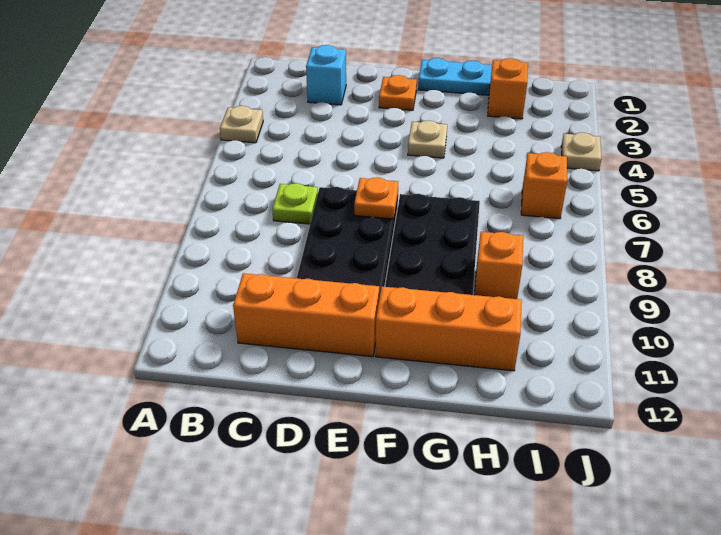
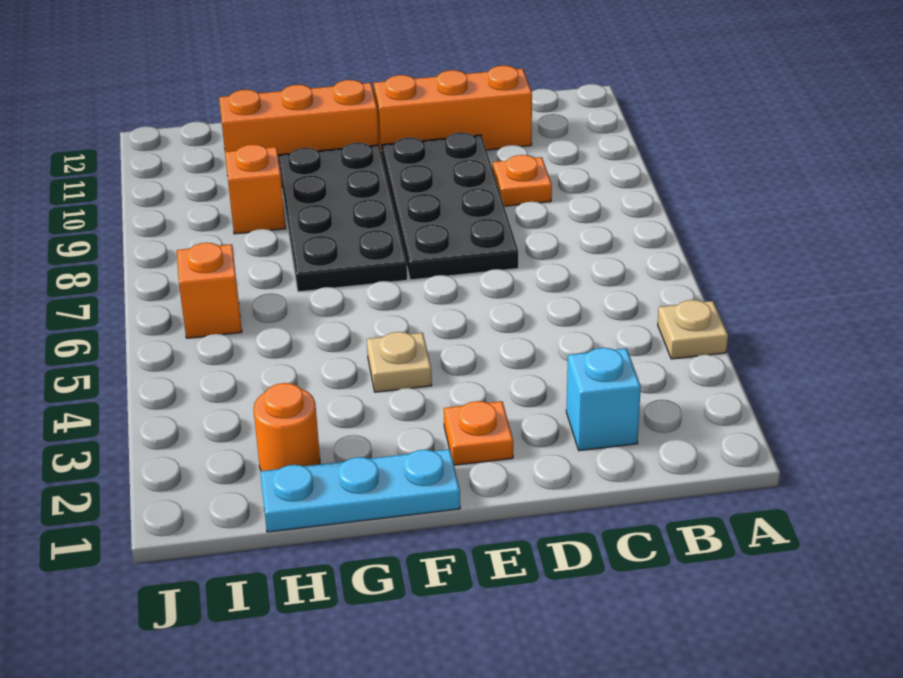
lime plate C7 level 1 -> none
orange plate E7 level 2 -> orange plate C9 level 1
orange brick H2 level 1 -> orange round brick H2 level 1
tan plate J4 level 1 -> none

